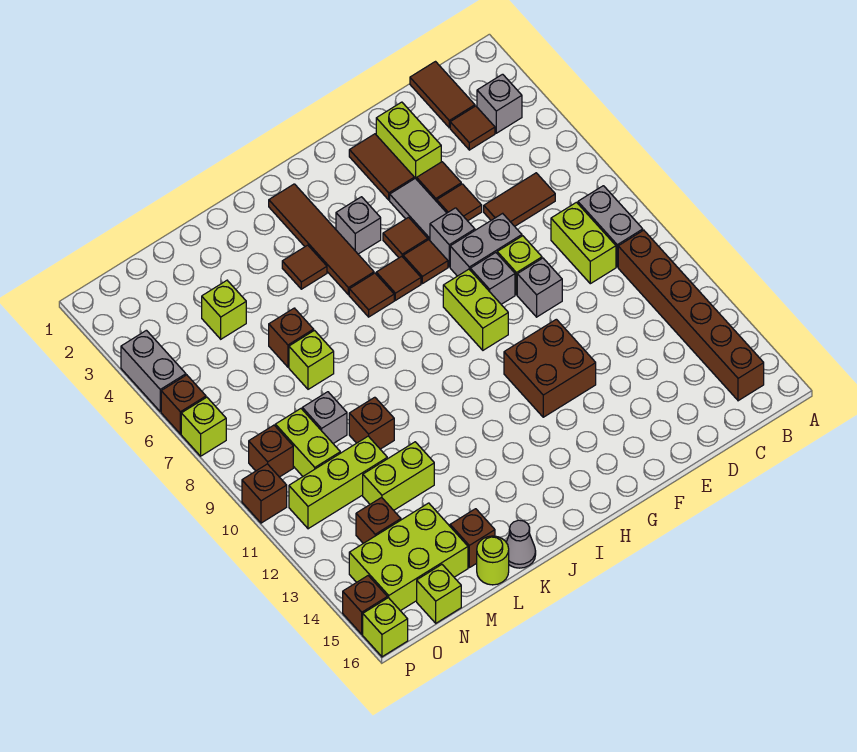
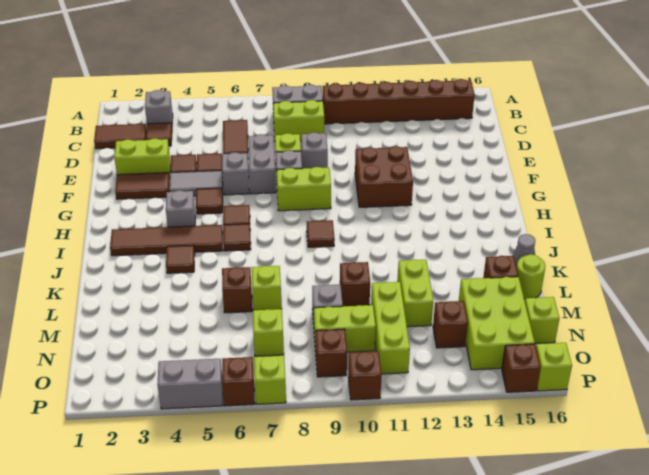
brown tile G6 level 1 -> brown tile I9 level 1
lime brick M4 level 1 -> lime brick N7 level 1

